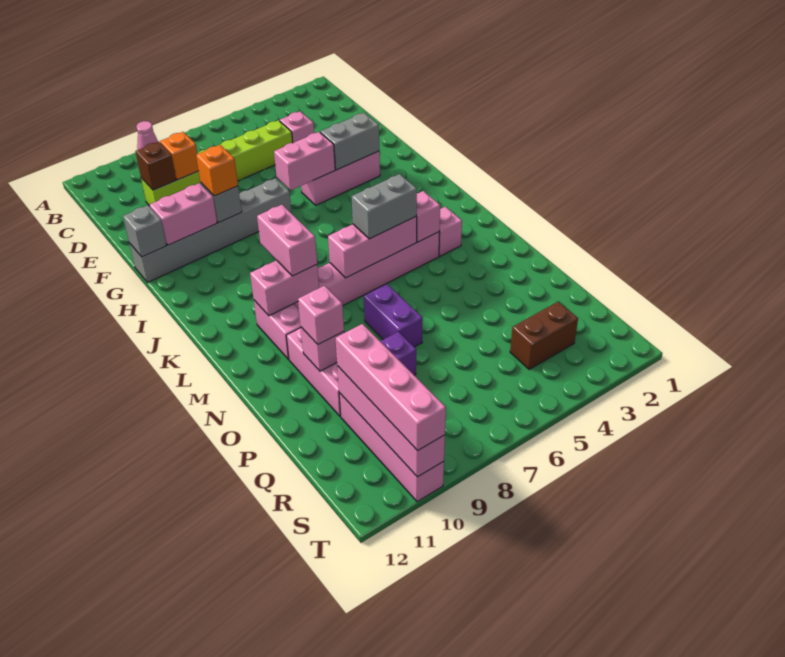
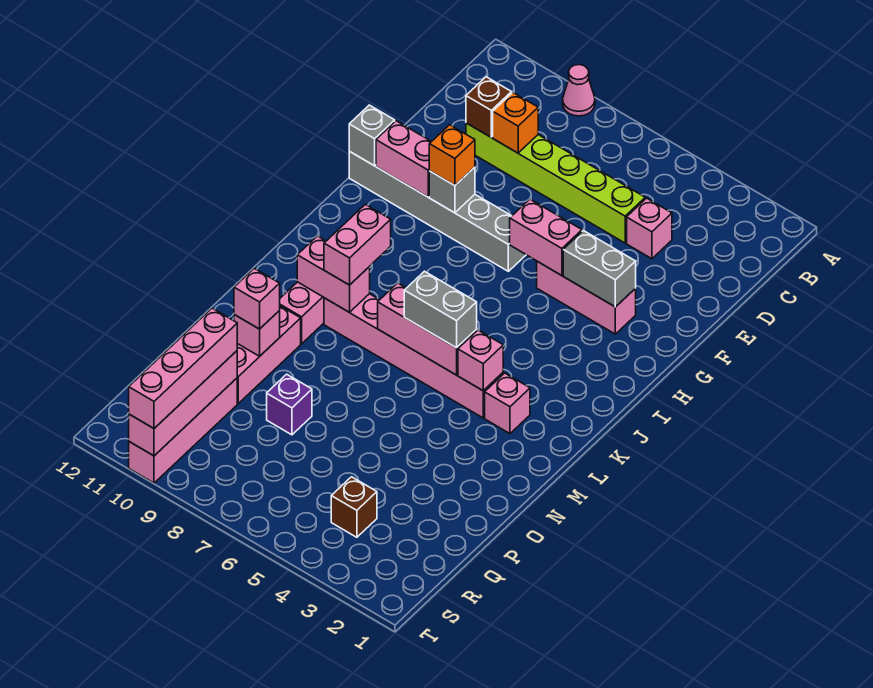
purple brick N7:O7 level 1 -> none
brown brick R3:R4 level 1 -> brown brick R4 level 1

